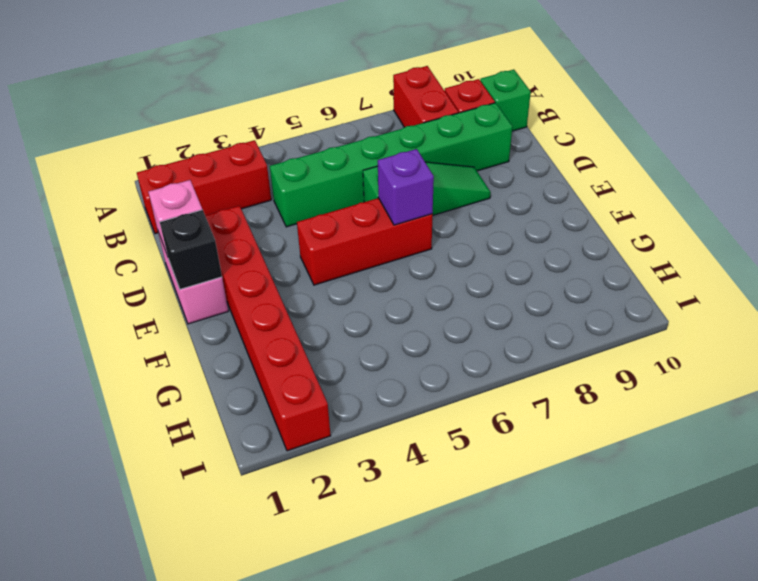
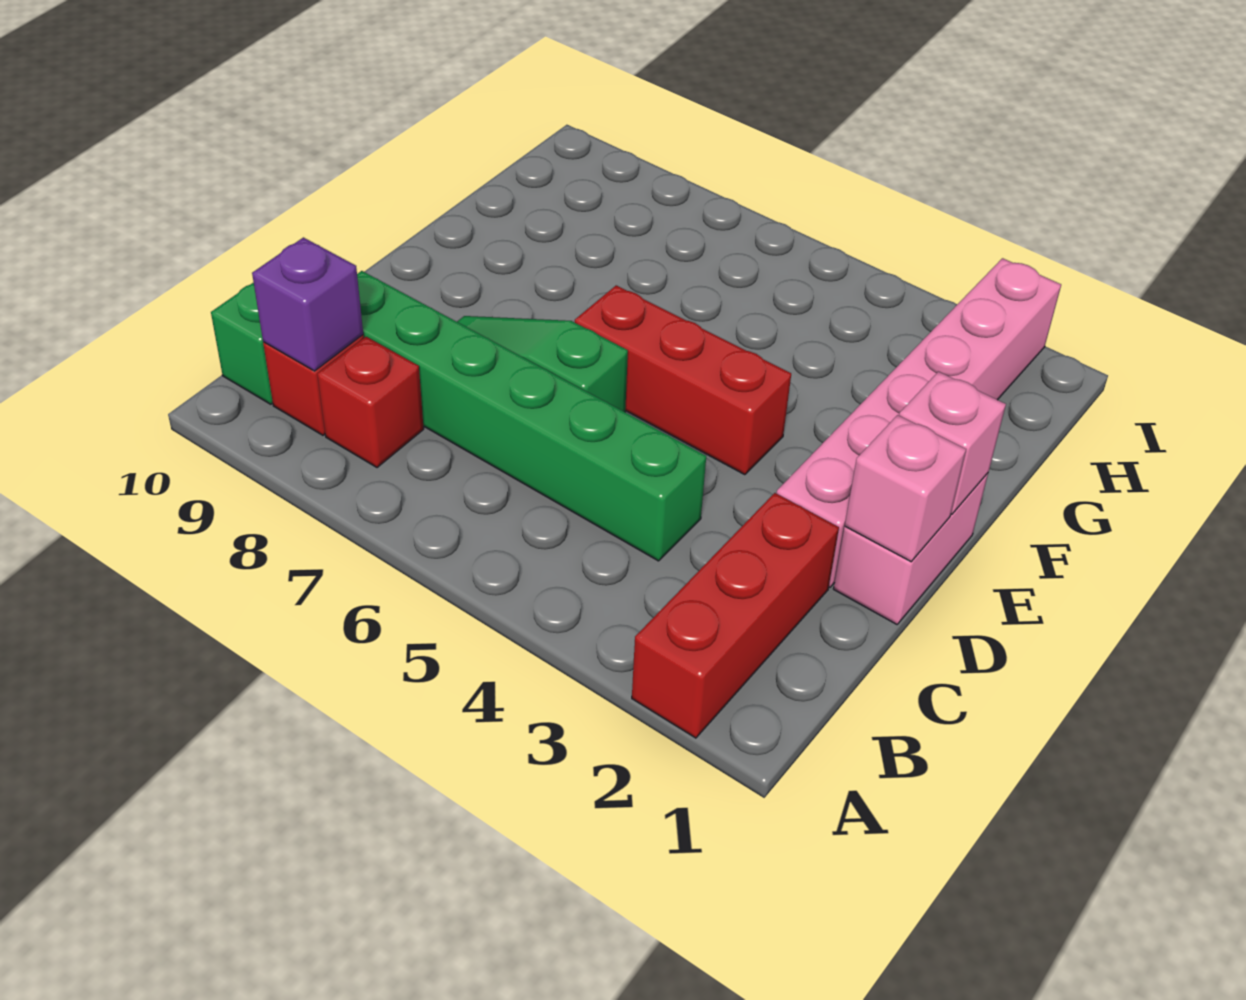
red brick A8:B8 level 1 -> red brick B8 level 1
red brick B1:B3 level 1 -> red brick A2:C2 level 1
red brick D2:I2 level 1 -> pink brick D2:I2 level 1
black brick E1 level 2 -> pink brick E1 level 2
purple brick E6 level 2 -> purple brick B9 level 2

